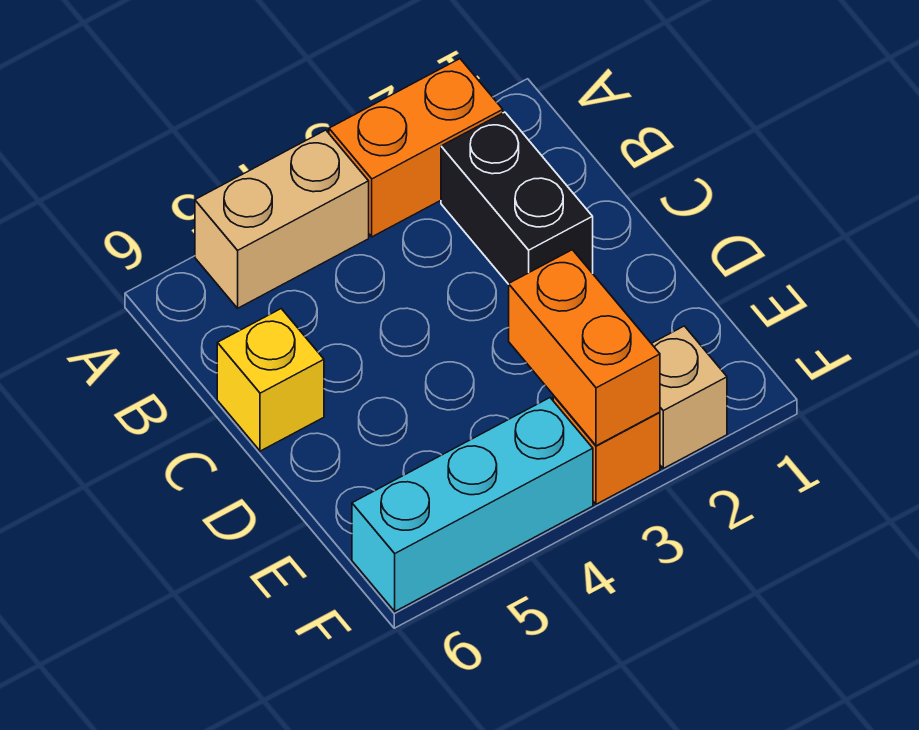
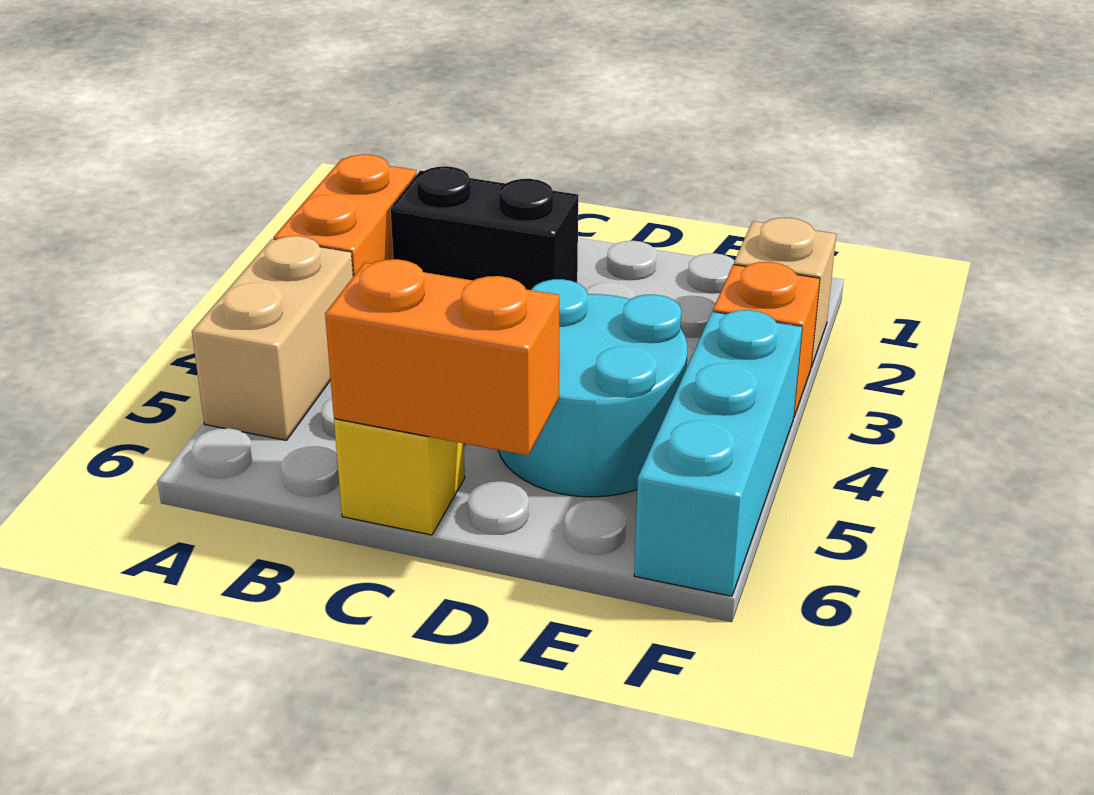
none -> cyan round brick D4:E5 level 1
orange brick E3:F3 level 2 -> orange brick C6:D6 level 2

